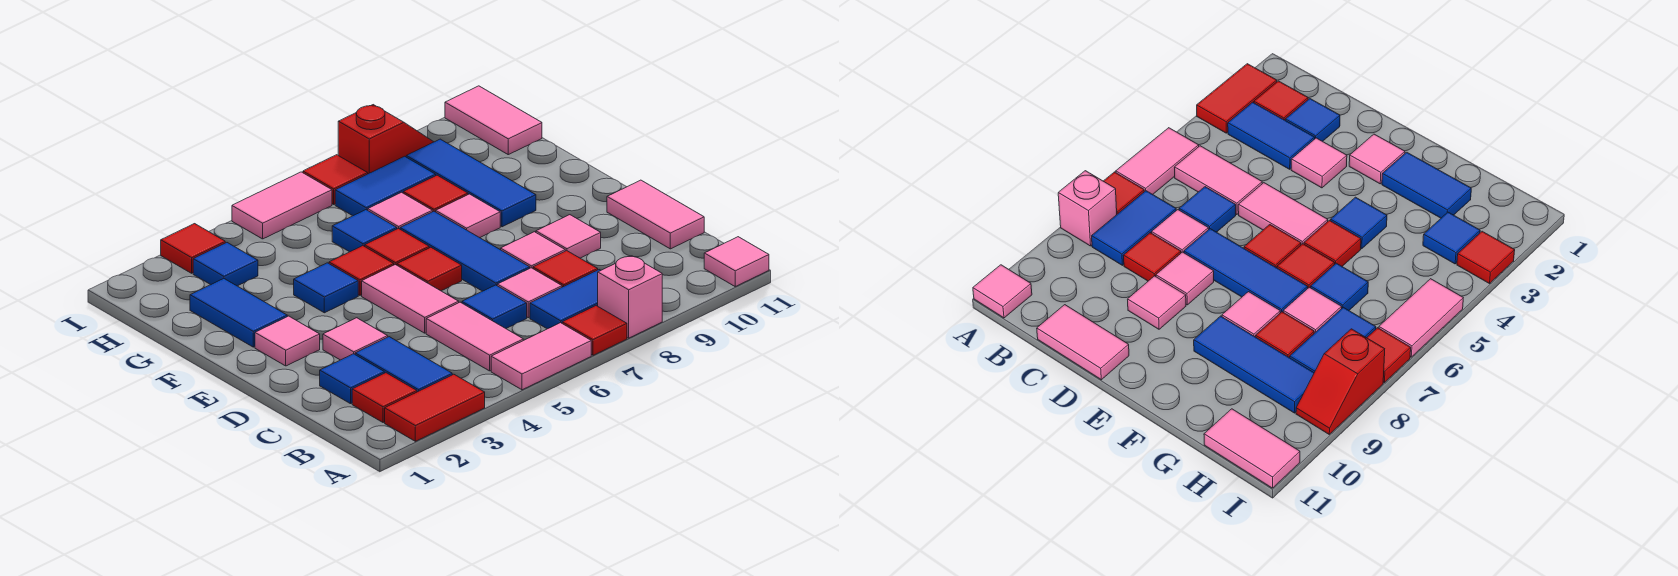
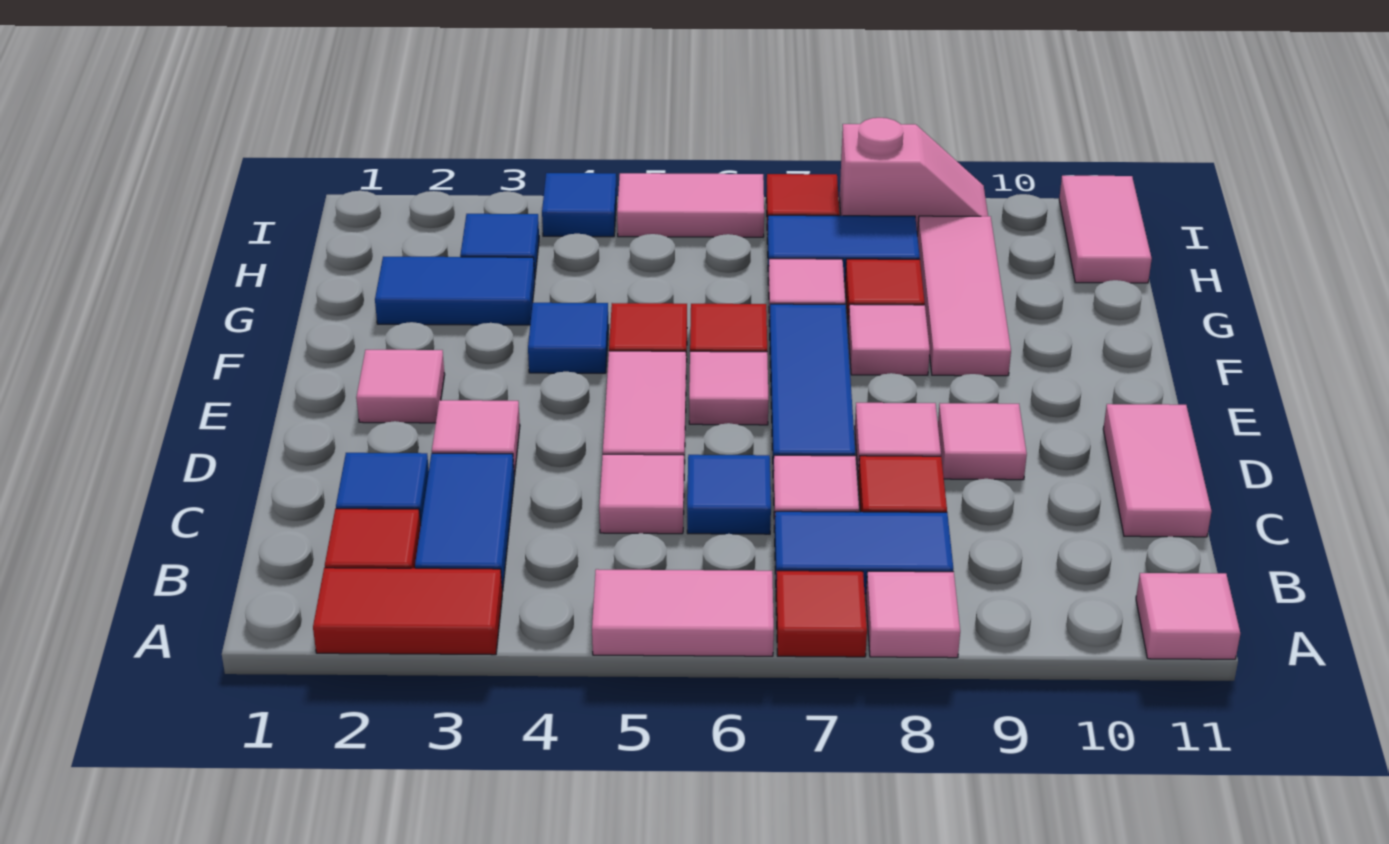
pink brick A8 level 1 -> pink tile A8 level 1
pink tile B5:C5 level 1 -> pink tile C5 level 1
red tile E6 level 1 -> pink tile E6 level 1
blue tile F2:G2 level 1 -> blue tile G2:G3 level 1
blue tile F9:H9 level 1 -> pink tile F9:H9 level 1
blue tile G6 level 1 -> blue tile I4 level 1
red tile I3 level 1 -> none
red slope I8:I9 level 1 top 8 -> pink slope I8:I9 level 1 top 8

